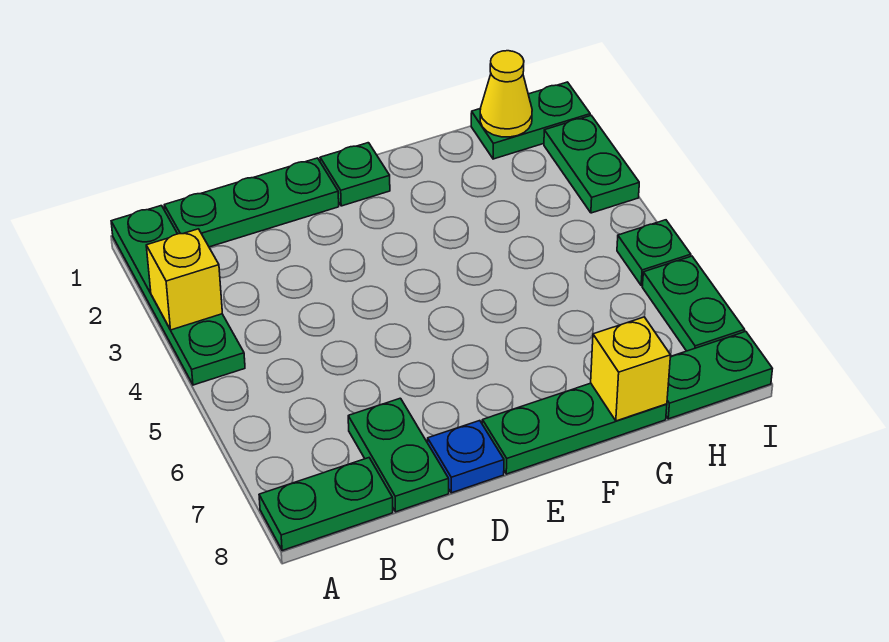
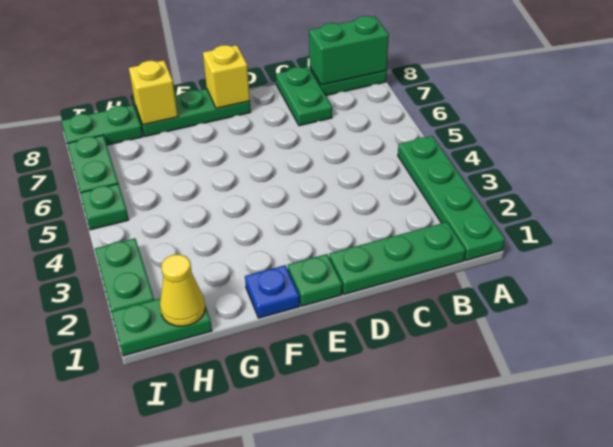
yellow brick A3 level 2 -> yellow brick E8 level 2
none -> green brick A8:B8 level 2
blue plate D8 level 1 -> blue plate F1 level 1

